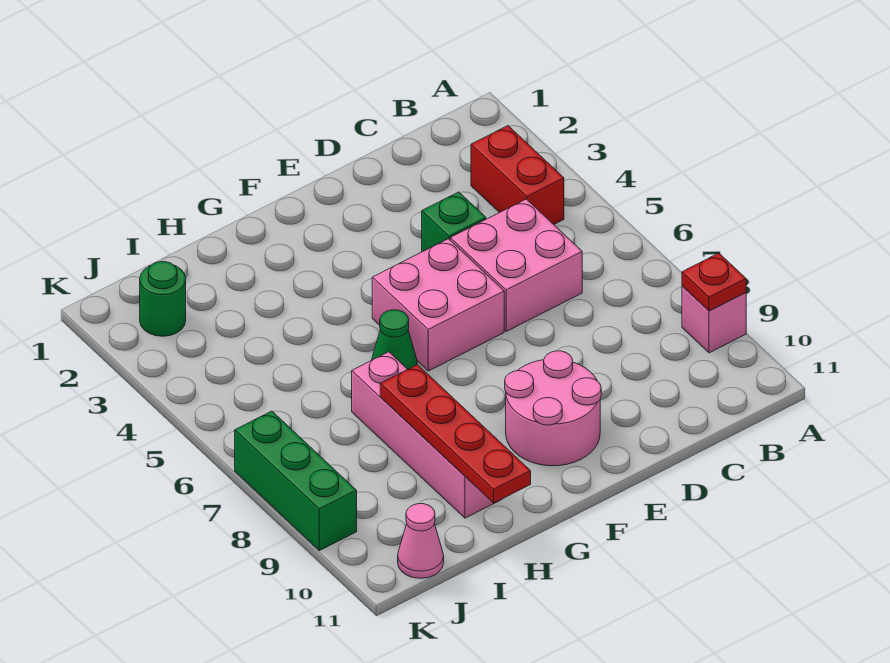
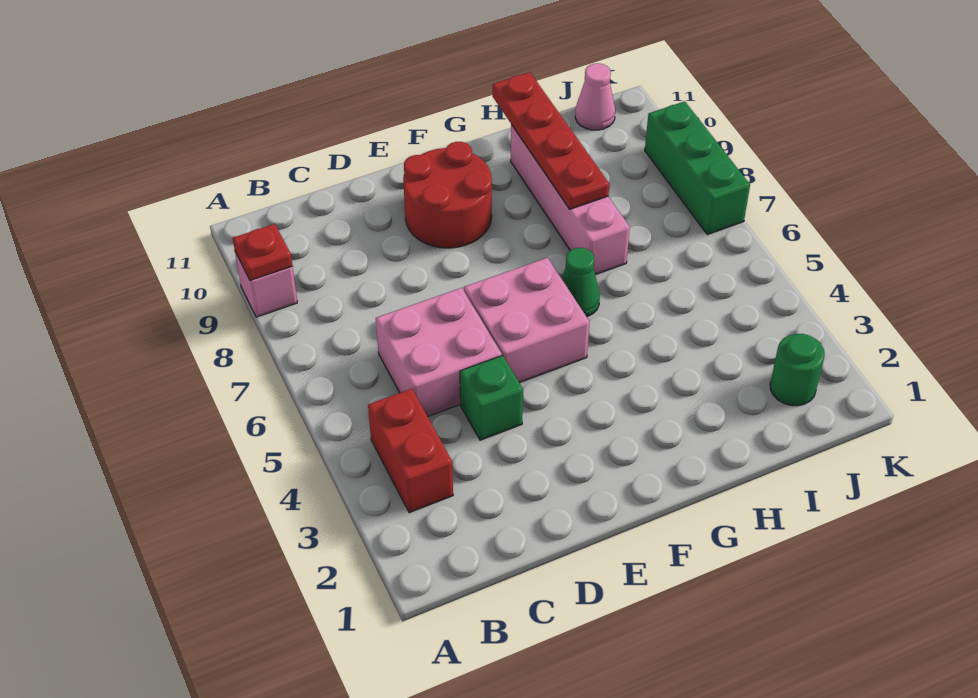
pink round brick E9:F10 level 1 -> red round brick E9:F10 level 1

